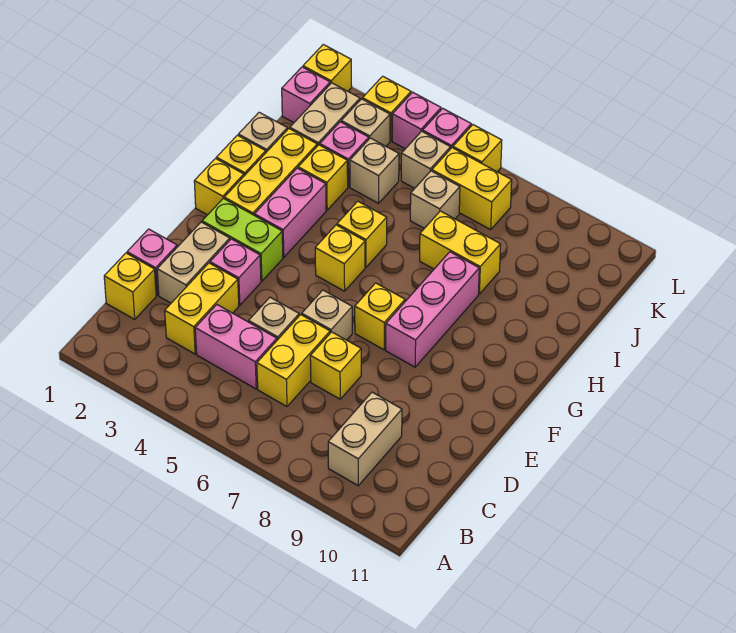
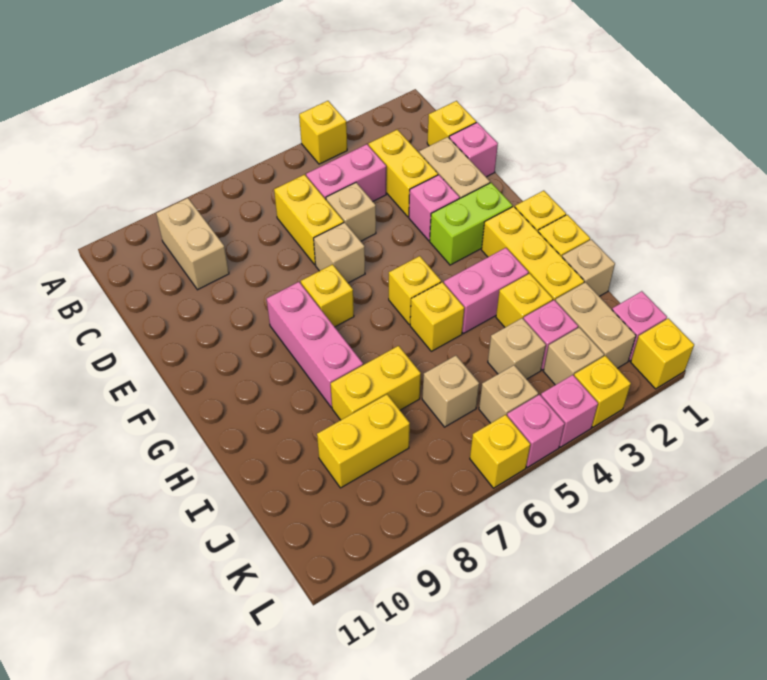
yellow brick D7 level 1 -> yellow brick A4 level 1
pink brick G3:H3 level 1 -> pink brick H3:H4 level 1
yellow brick K6:K7 level 1 -> yellow brick J8:J9 level 1

